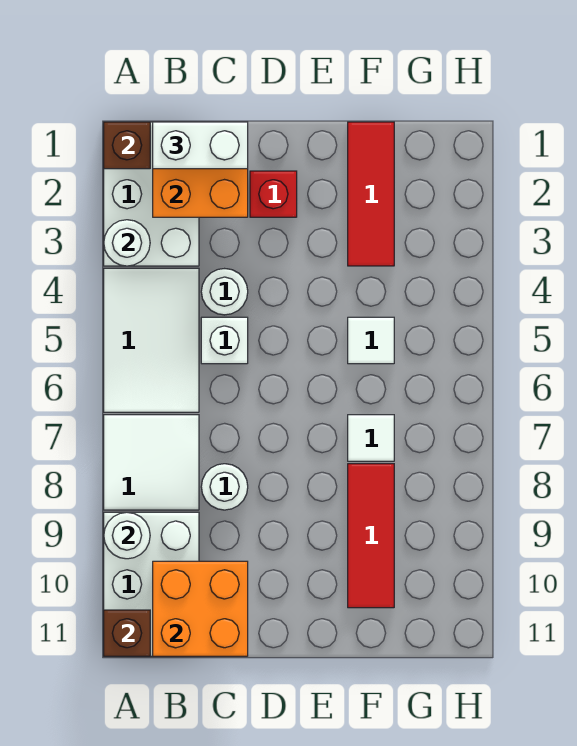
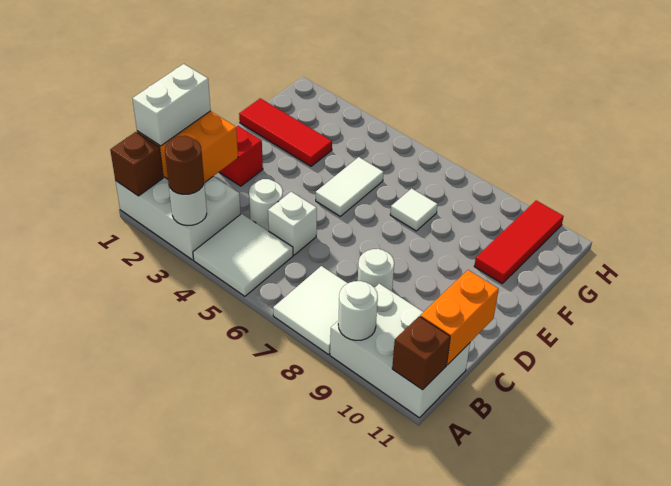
none -> brown round brick A3 level 3
white tile A4:B6 level 1 -> white tile A4:B5 level 1
orange brick B10:C11 level 2 -> orange brick B11:C11 level 2
white tile F5 level 1 -> white tile E5:F5 level 1
red tile F8:F10 level 1 -> red tile F10:H10 level 1

